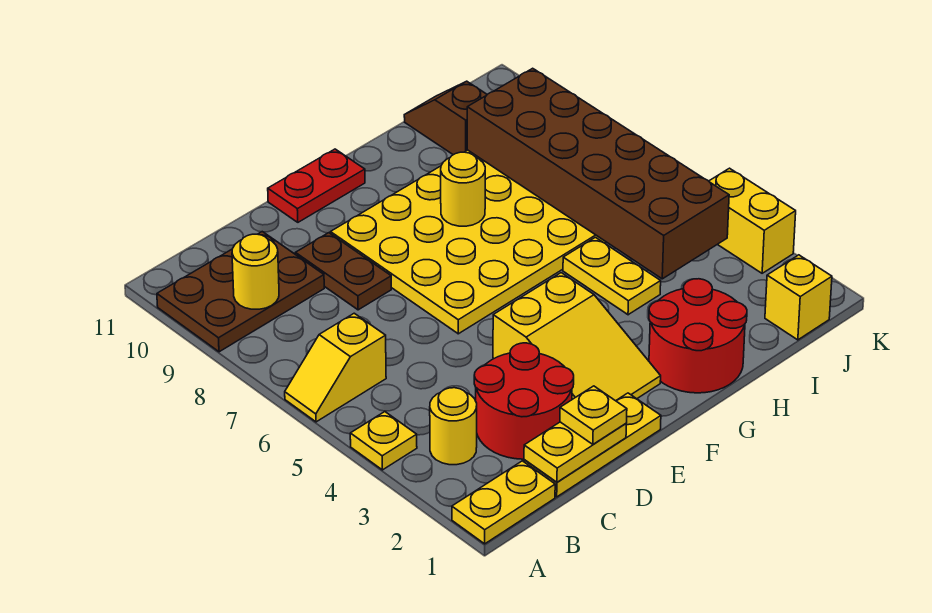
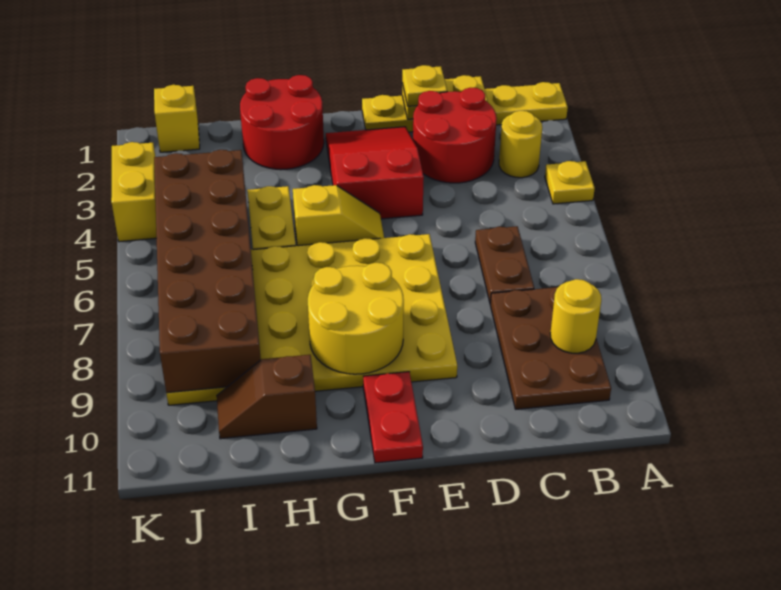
yellow slope A6:B6 level 1 top B -> yellow slope F5:G5 level 1 top G
brown plate A9:C10 level 1 -> brown plate B8:C10 level 1
brown plate D8:D9 level 1 -> brown plate C6:C7 level 1
yellow slope E2:F4 level 1 top 4 -> red slope E2:F4 level 1 top 4
red plate E11:F11 level 1 -> red plate F10:F11 level 1
yellow round brick G8 level 2 -> yellow round brick F8:G9 level 2
brown slope I10:I11 level 1 top 10 -> brown slope H10:I10 level 1 top H

